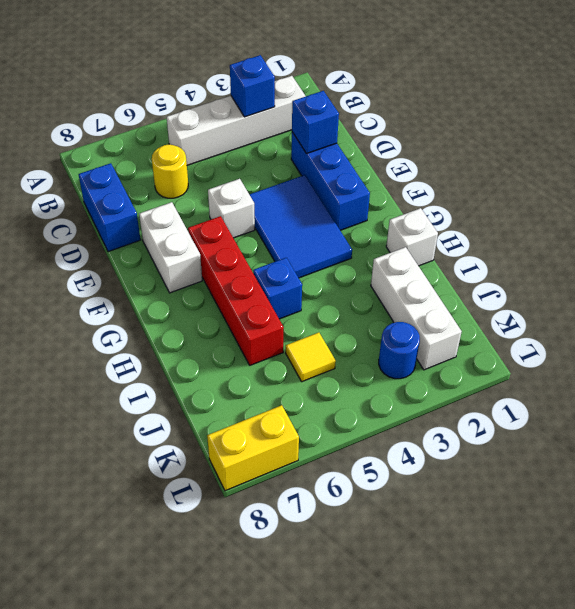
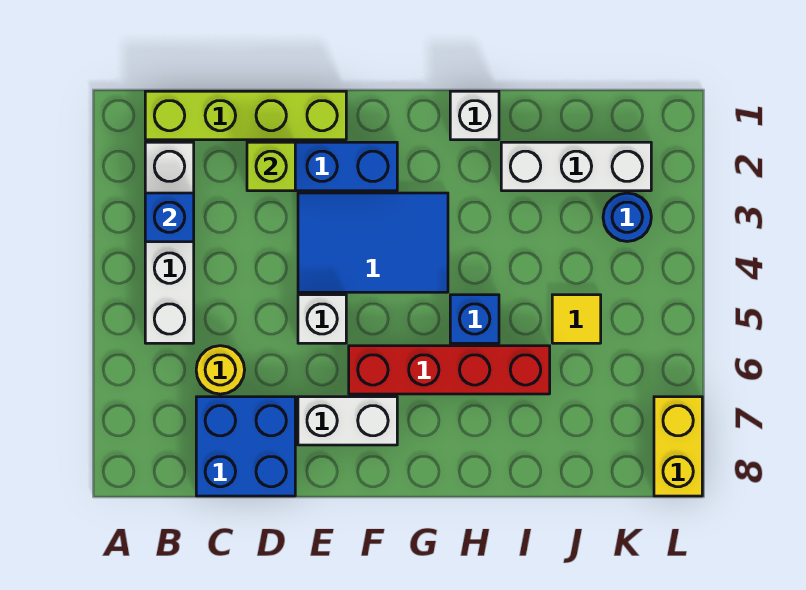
none -> lime brick B1:E1 level 1
blue brick C8:D8 level 1 -> blue brick C7:D8 level 1
blue brick D2 level 2 -> lime brick D2 level 2

